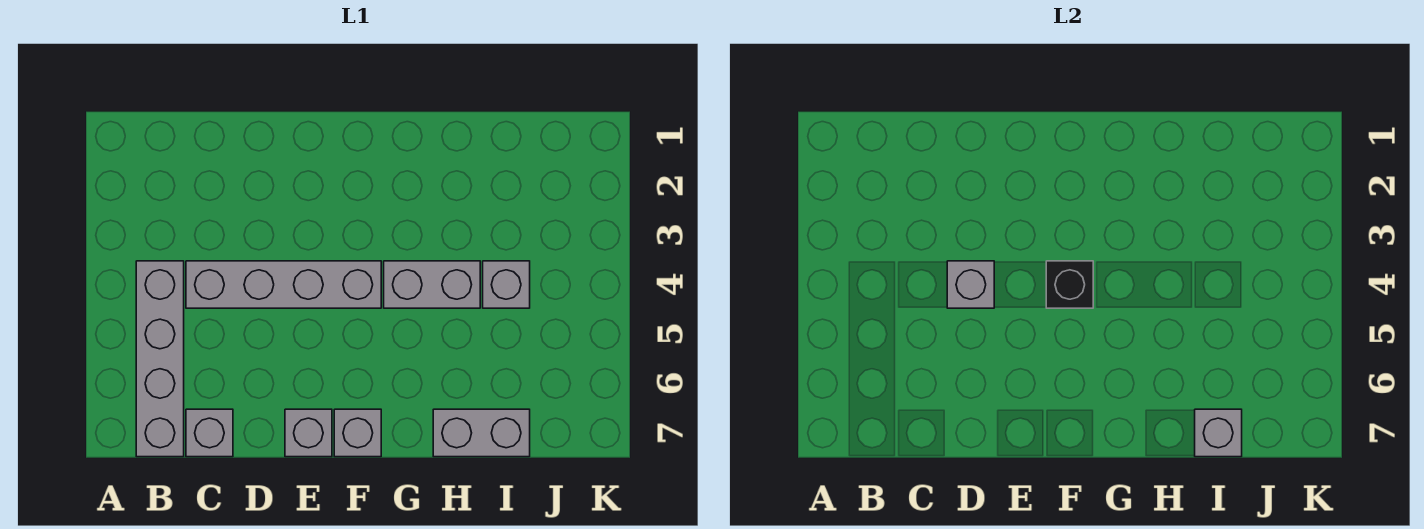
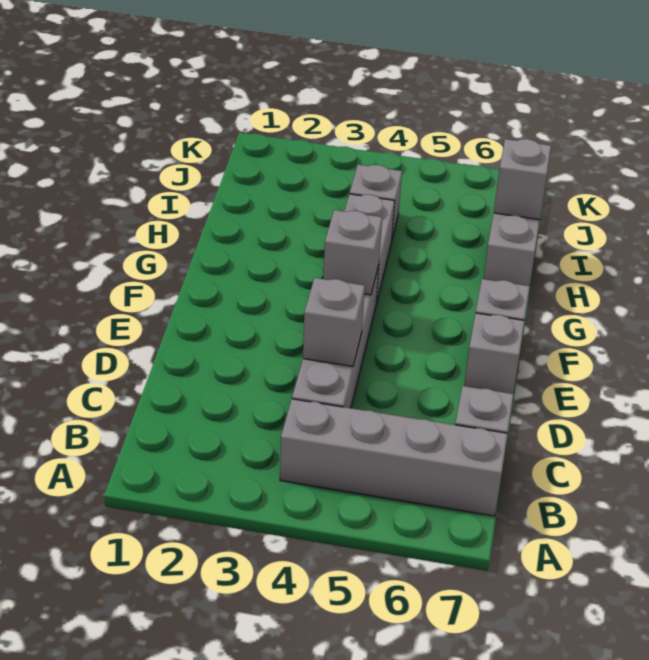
black brick F4 level 2 -> grey brick F4 level 2

